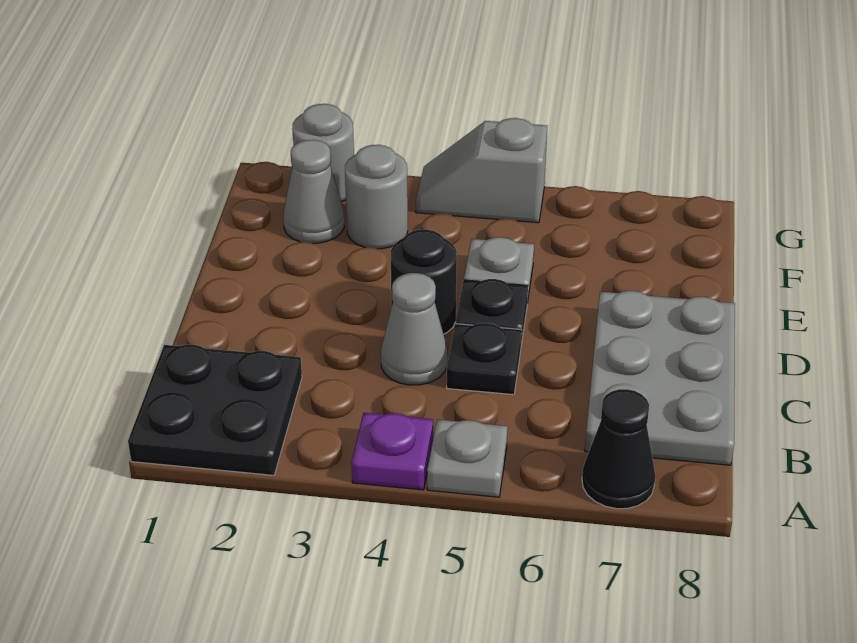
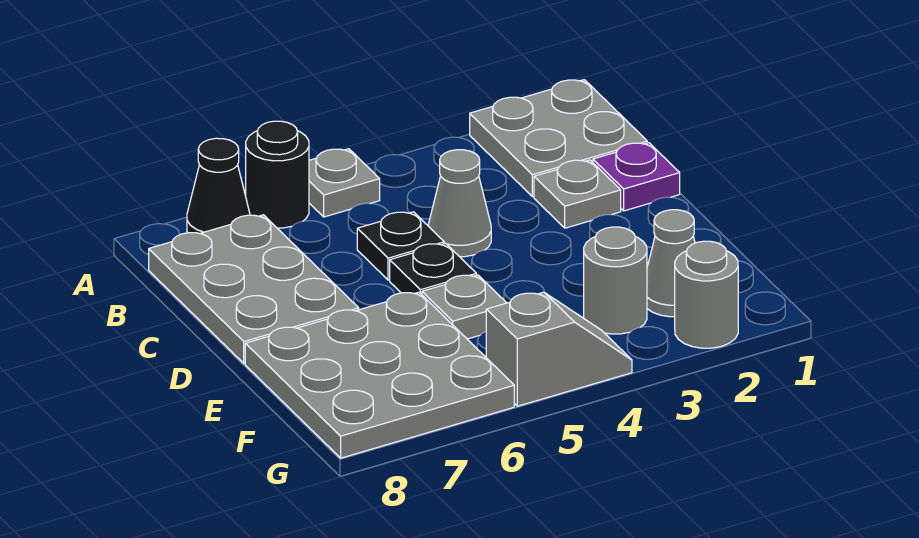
black plate A1:B2 level 1 -> grey plate A1:B2 level 1
purple plate A4 level 1 -> purple plate C1 level 1
none -> grey plate C2 level 1
black round brick D4 level 1 -> black round brick A6 level 1
none -> grey plate E6:G8 level 1

